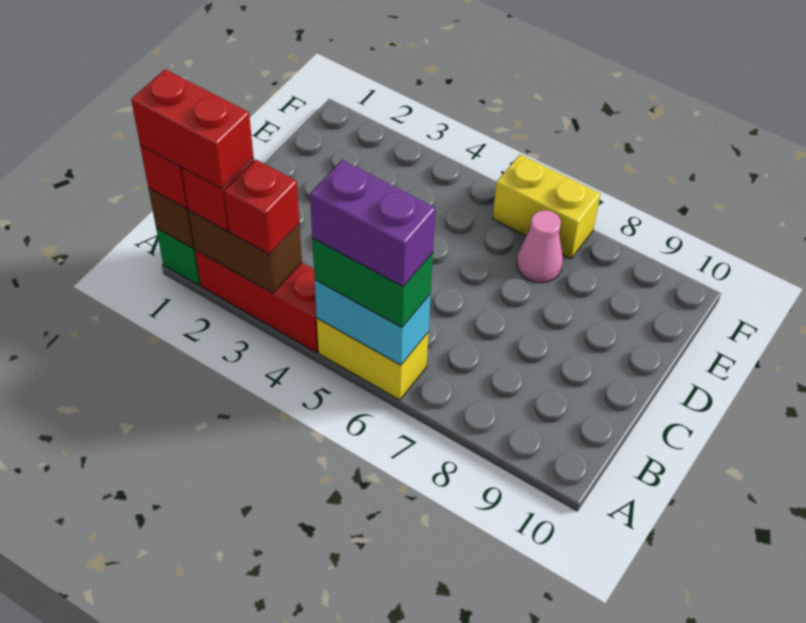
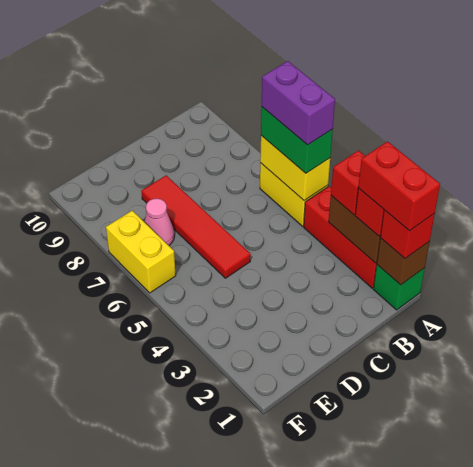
cyan brick A5:A6 level 2 -> yellow brick A5:A6 level 2
none -> red tile D5:D8 level 1

